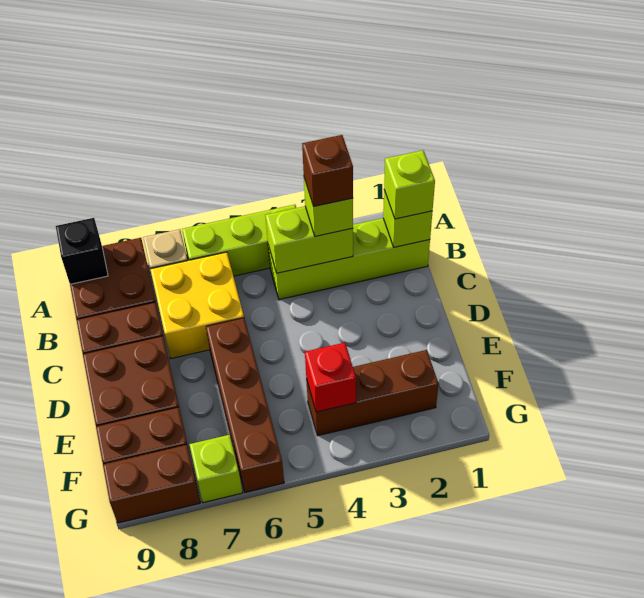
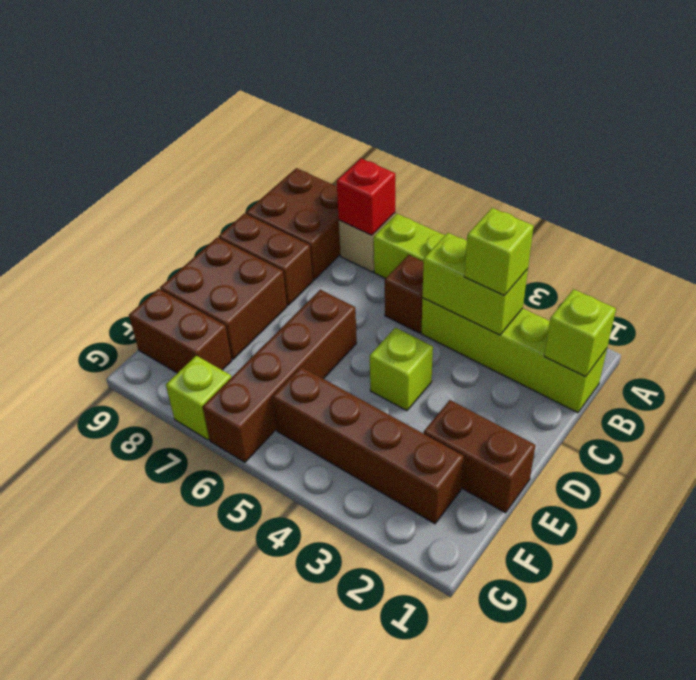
black brick A9 level 2 -> none
lime brick B1 level 3 -> lime brick D4 level 1
brown brick B3 level 4 -> brown brick B5 level 1
yellow brick B6:C7 level 1 -> none
brown brick F2:F4 level 1 -> brown brick F2:F5 level 1
red brick F4 level 2 -> red brick A7 level 2
brown brick G8:G9 level 1 -> brown brick E1:E2 level 1

